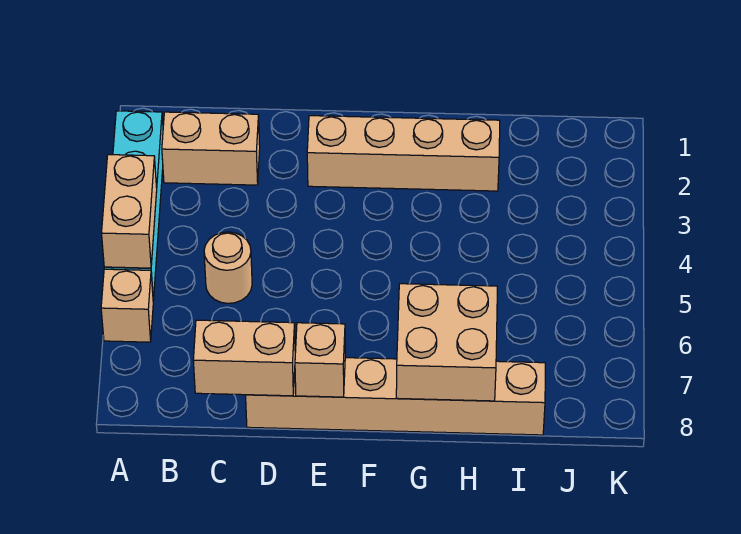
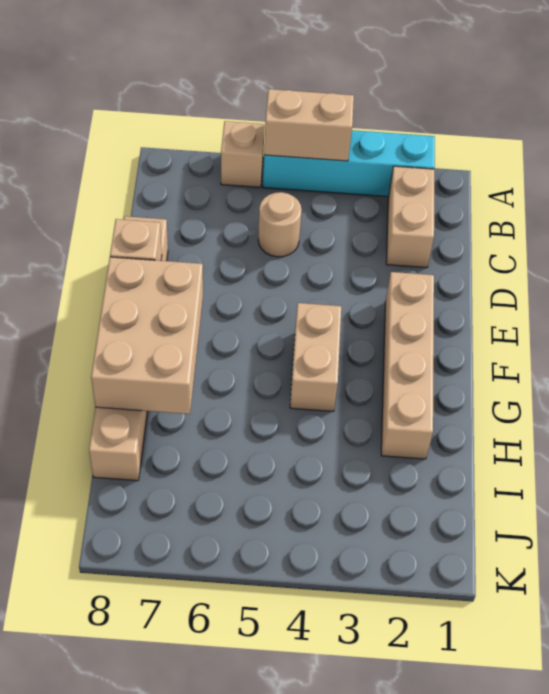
tan brick C8:D8 level 2 -> tan brick F4:G4 level 1
tan brick G7:H8 level 2 -> tan brick F7:H8 level 2

